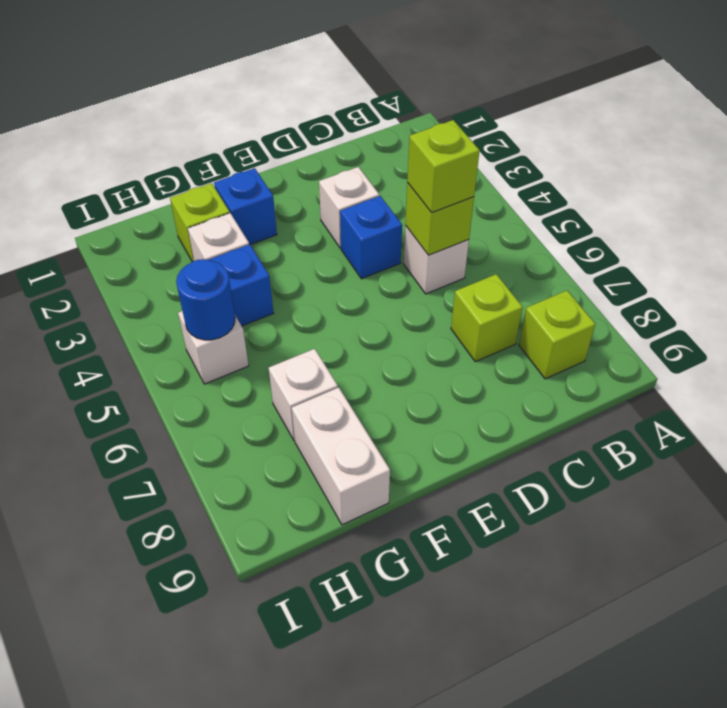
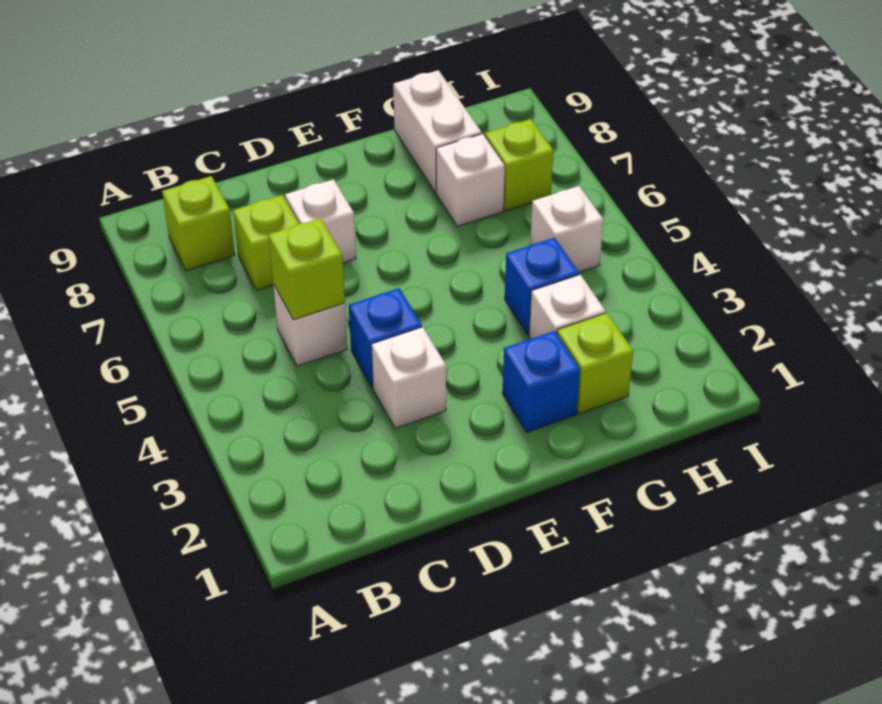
lime brick C5 level 3 -> lime brick H7 level 1
none -> white brick D7 level 1
blue round brick H5 level 2 -> none

